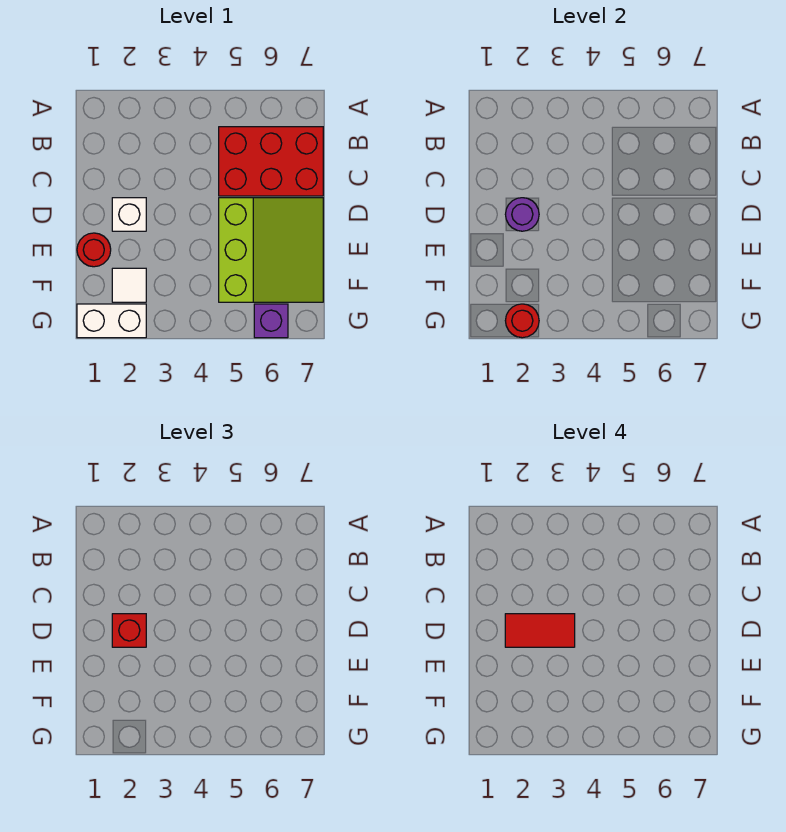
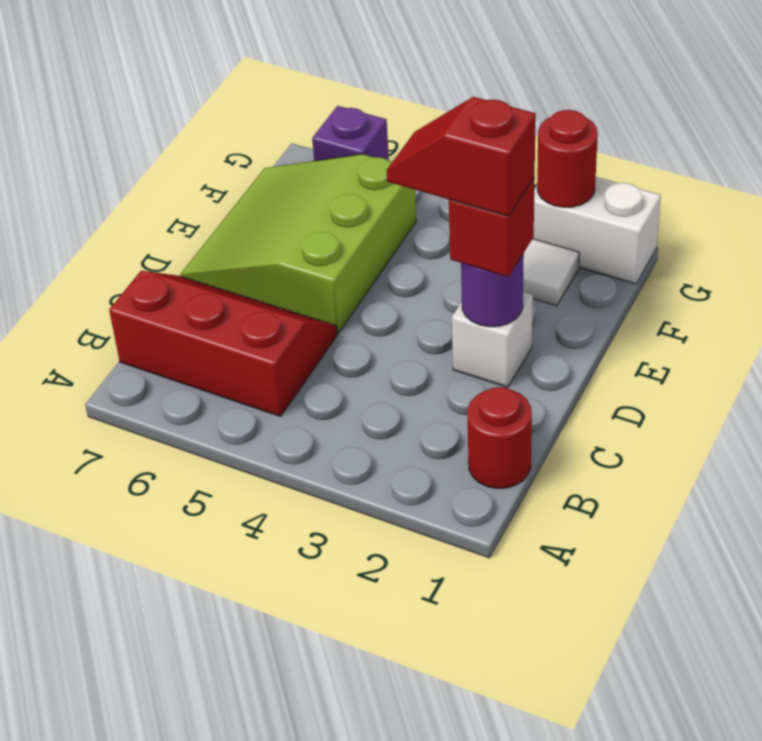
red brick B5:C7 level 1 -> red slope B5:C7 level 1 top B
red tile D2:D3 level 4 -> red slope D2:D3 level 4 top 2
red round brick E1 level 1 -> red round brick B1 level 1

